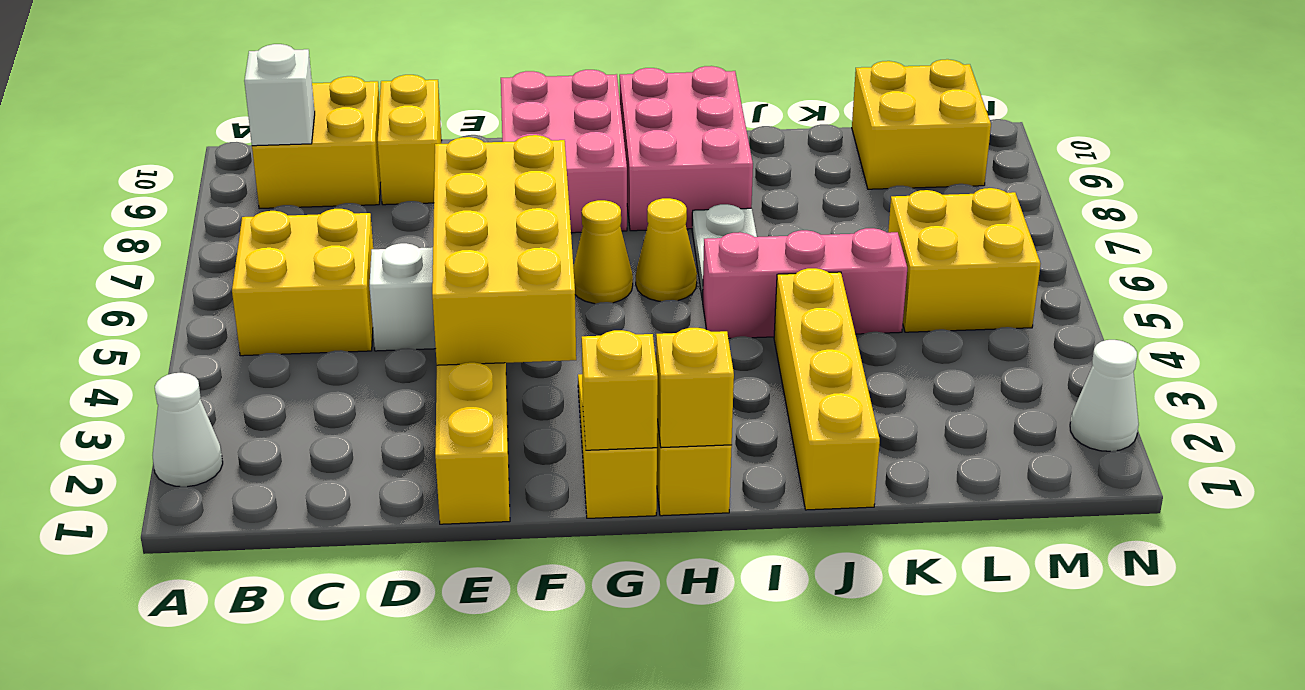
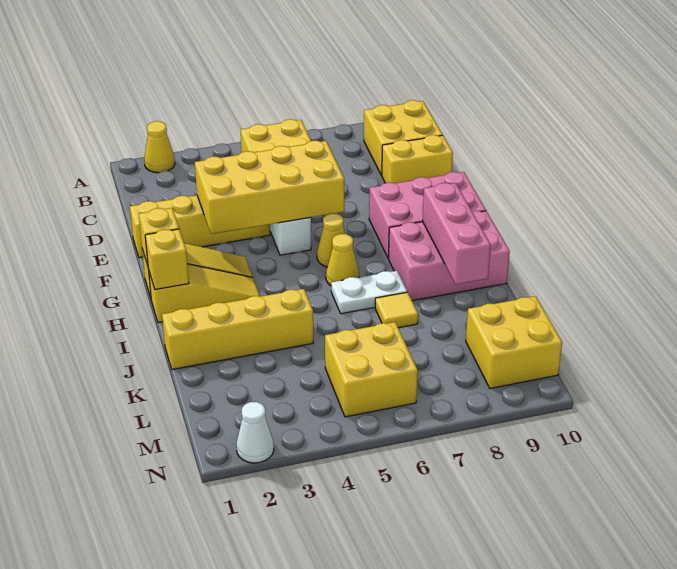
white cone A2 level 1 -> yellow cone A2 level 1
white brick B9 level 2 -> none
pink brick I5:K5 level 1 -> pink brick H9:J9 level 2
none -> yellow tile J7 level 1

